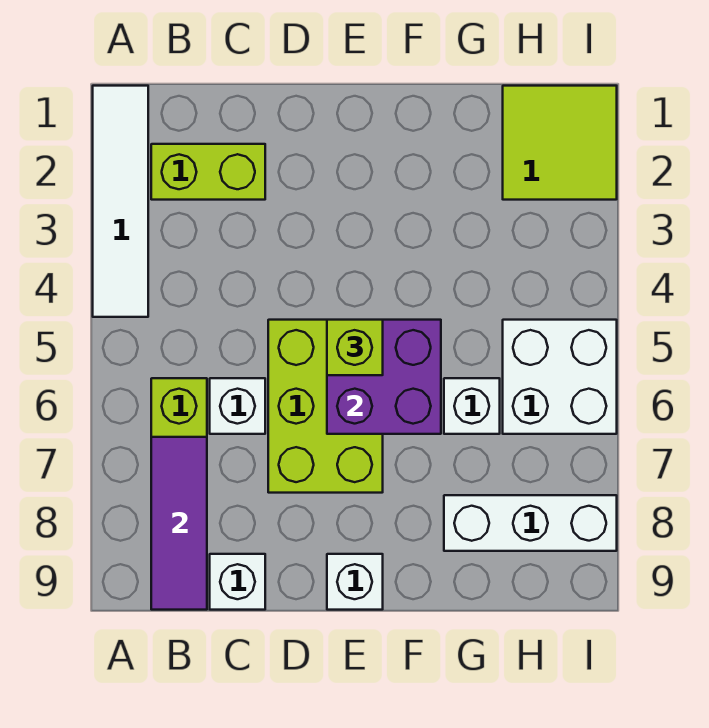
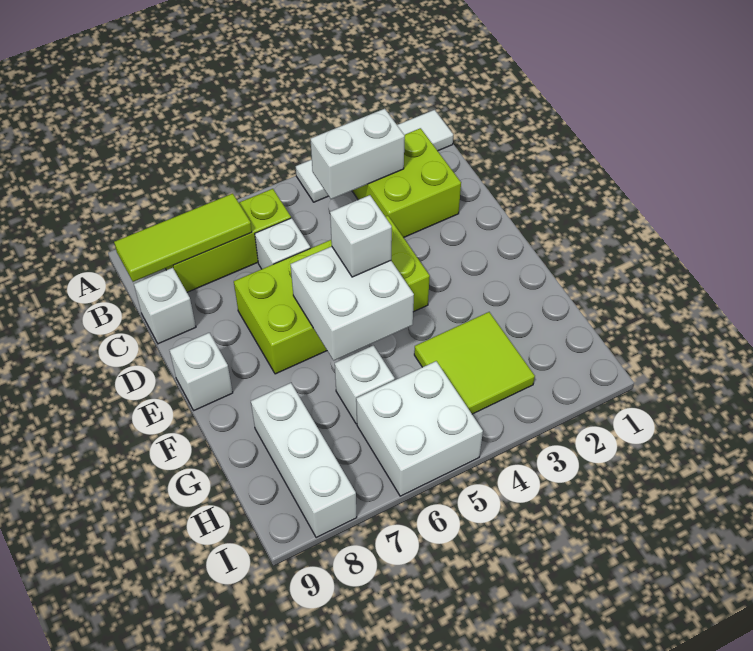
lime brick B2:C2 level 1 -> lime brick B2:C3 level 1
none -> white brick B3:B4 level 2
purple tile B7:B9 level 2 -> lime tile B7:B9 level 2
lime brick D5:E7 level 1 -> lime brick D4:E7 level 1
purple brick E5:F6 level 2 -> white brick E5:F6 level 2
lime brick E5 level 3 -> white brick E5 level 3
lime tile H1:I2 level 1 -> lime tile G3:H4 level 1

